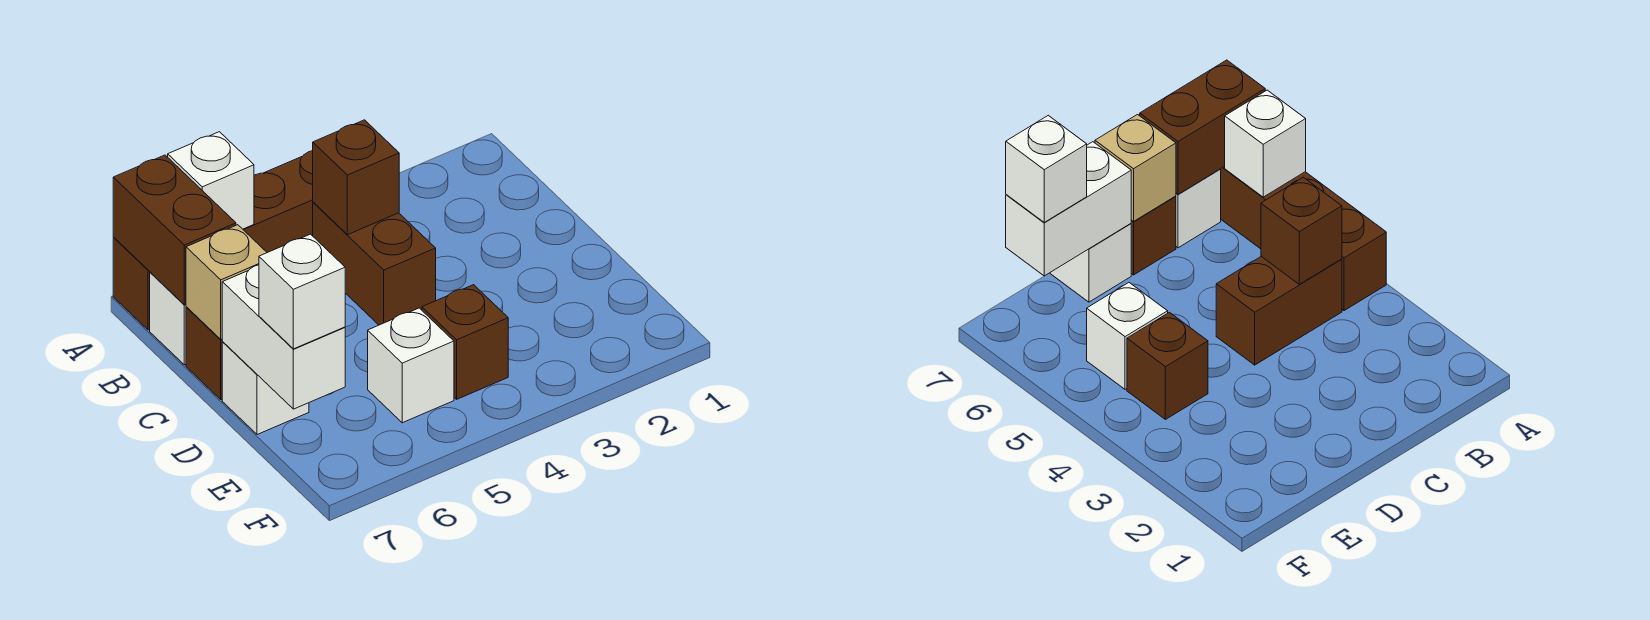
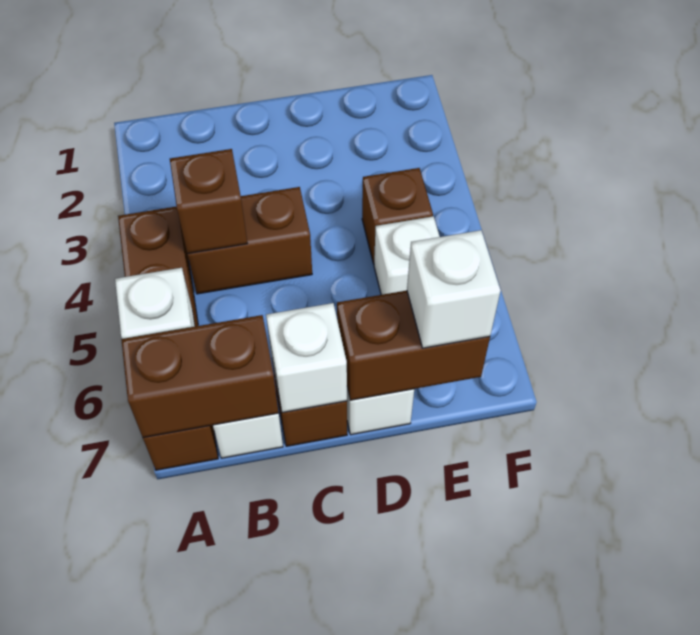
tan brick C7 level 2 -> white brick C7 level 2
white brick D7:E7 level 2 -> brown brick D7:E7 level 2

